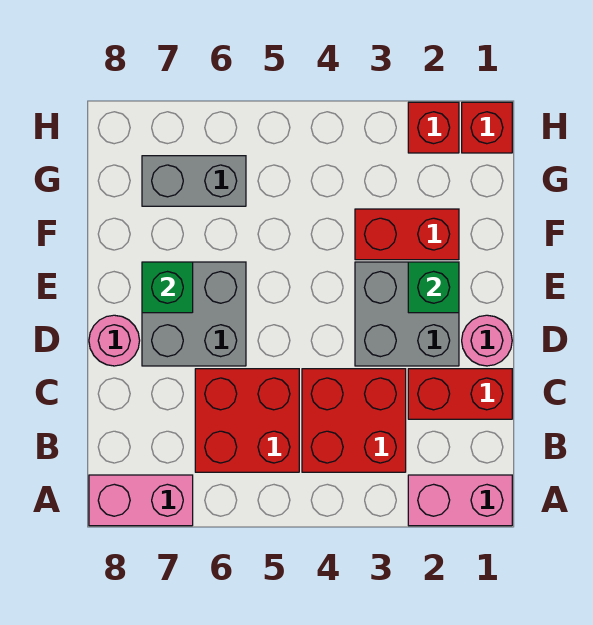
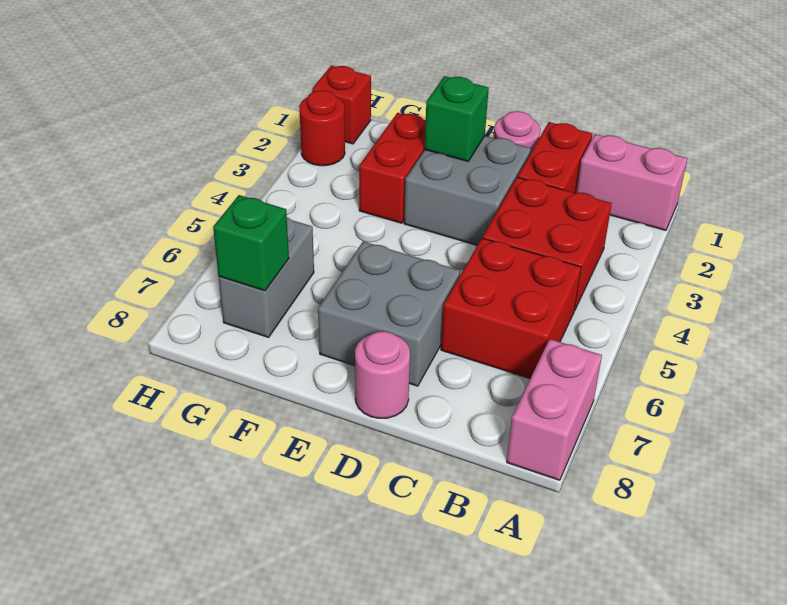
pink brick A1:A2 level 1 -> pink brick A1:B1 level 1
green brick E7 level 2 -> green brick G7 level 2
red brick H2 level 1 -> red round brick H2 level 1

